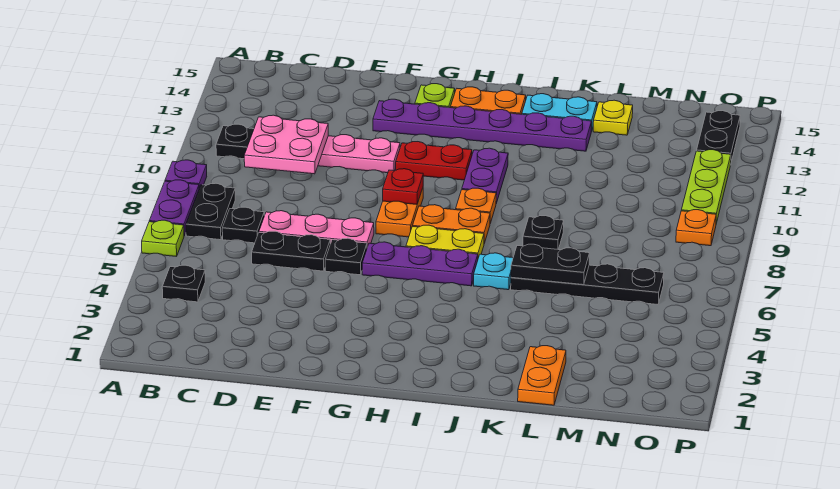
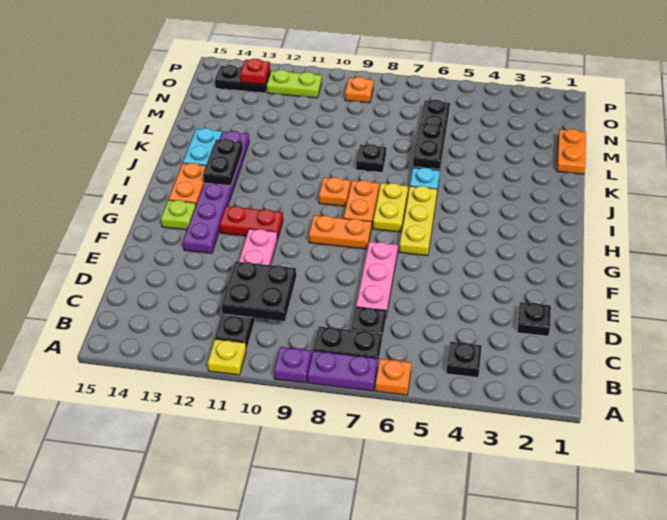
lime plate A6 level 1 -> orange plate A6 level 1
pink plate C10:D11 level 2 -> black plate C10:D11 level 2
black plate D6:E6 level 1 -> black plate I13:J13 level 2
black plate F6 level 1 -> black plate D2 level 1
purple plate G6:I6 level 1 -> yellow plate G6:I6 level 1
red plate G9 level 2 -> red plate O13 level 2
red plate G11:H11 level 1 -> red plate G11:G12 level 1
purple plate I10:I11 level 1 -> none
orange plate L1:L2 level 1 -> orange plate L1:M1 level 1
yellow plate L14 level 1 -> yellow plate A11 level 1
lime plate O10:O12 level 1 -> lime plate O11:O12 level 1

